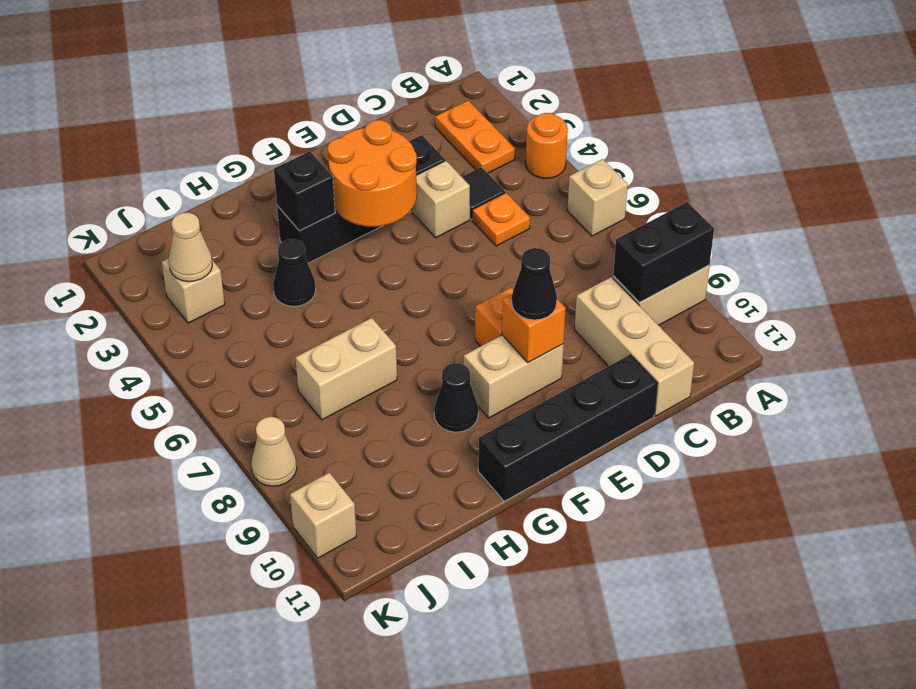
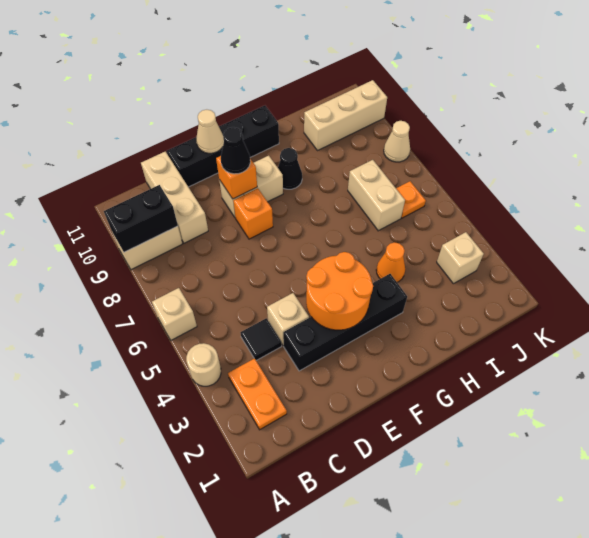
orange round brick A4 level 1 -> tan round brick A4 level 1
orange plate C5 level 1 -> orange plate J6 level 1
black brick G3 level 2 -> none
black cone H4 level 1 -> orange cone H4 level 1
tan brick H7:I7 level 1 -> tan brick I6:I7 level 1
tan cone J3 level 2 -> tan cone E11 level 2
tan brick K10 level 1 -> tan brick I10:K10 level 1

